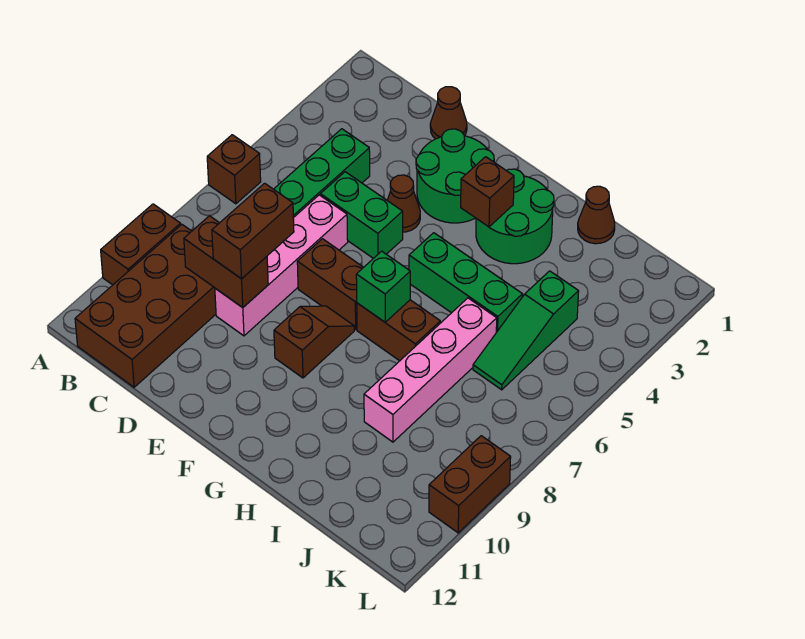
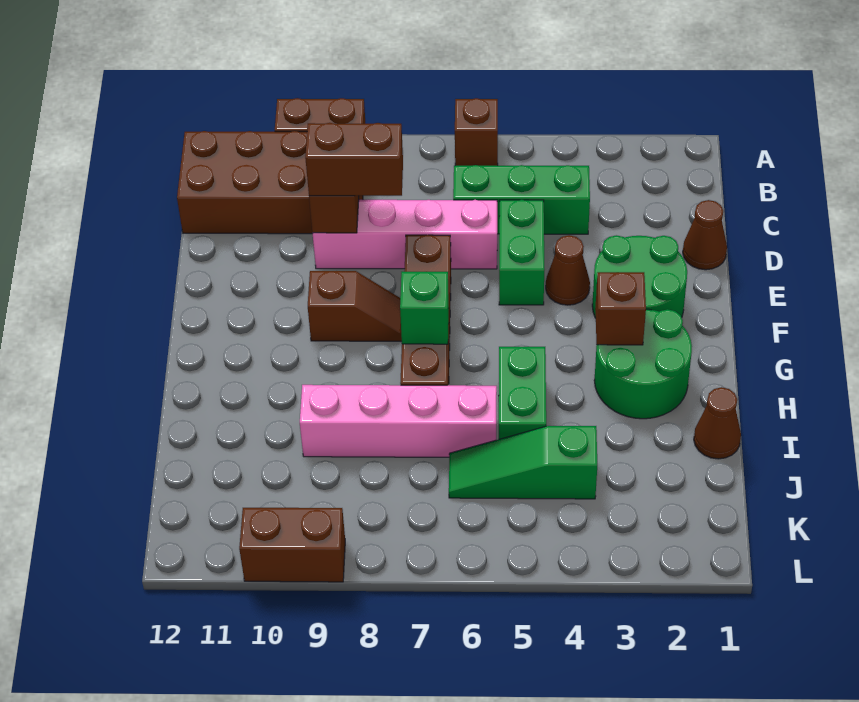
green brick G5:I5 level 1 -> green brick H5:I5 level 1

